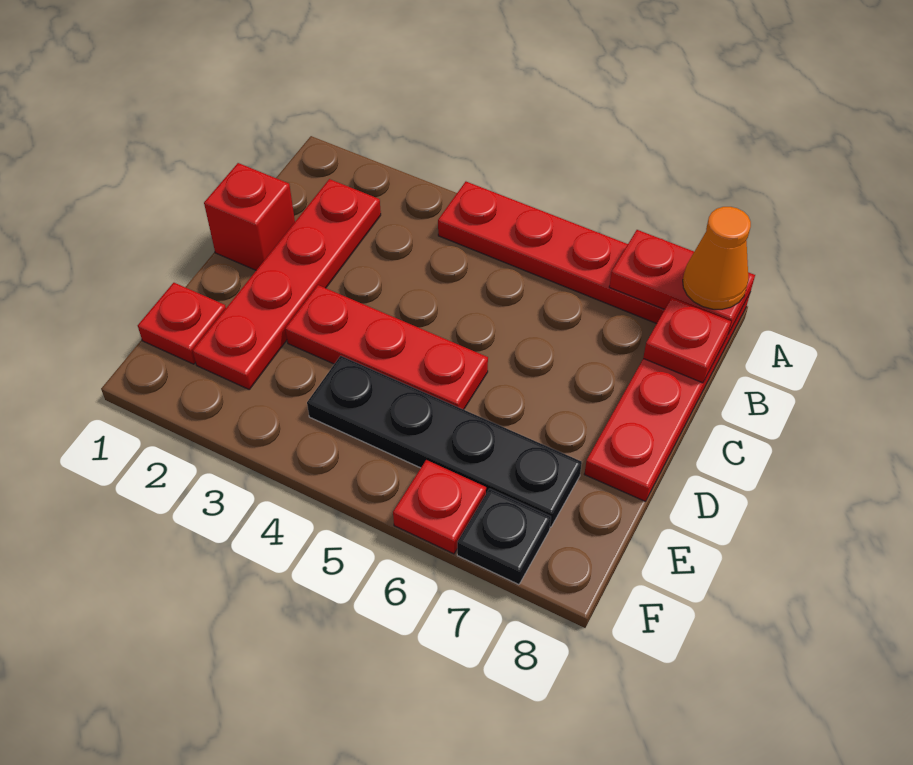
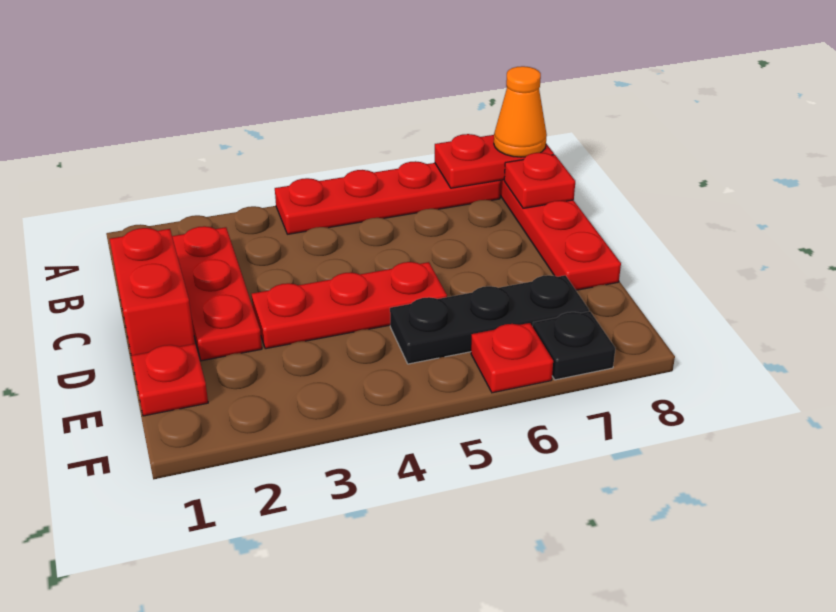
red plate B2:E2 level 1 -> red plate B2:D2 level 1
red brick C1 level 1 -> red brick C1:D1 level 1
black plate E4:E7 level 1 -> black plate E5:E7 level 1

